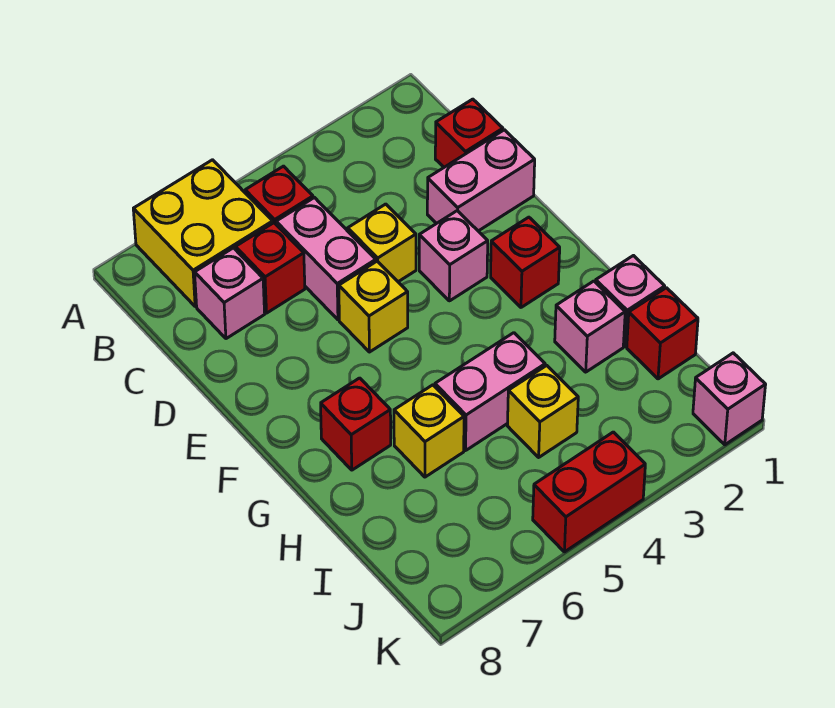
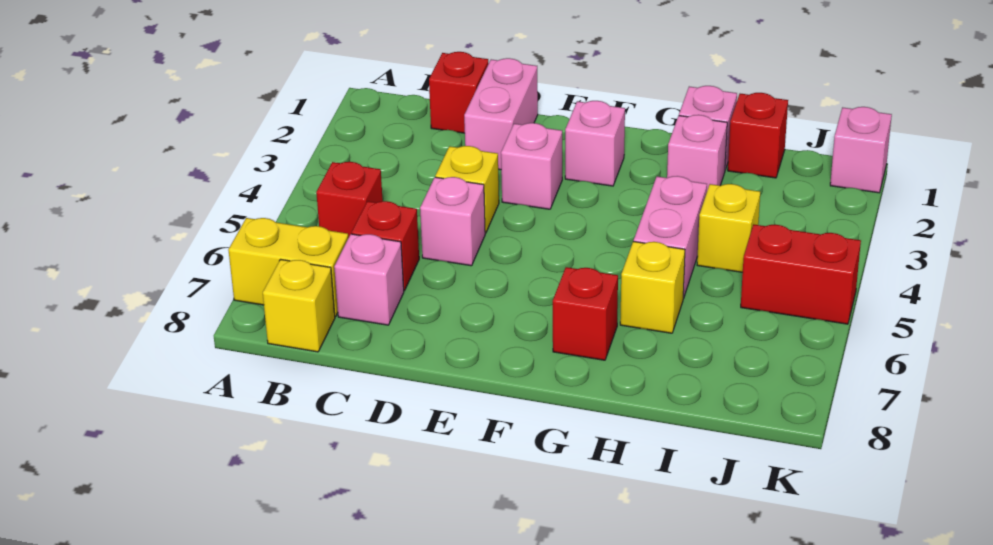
yellow brick A6:B7 level 1 -> yellow brick A7:B7 level 1
pink brick C5:D5 level 1 -> pink brick D5 level 1
yellow brick E5 level 1 -> yellow brick B8 level 1
red brick F2 level 1 -> pink brick F2 level 1
red brick K4:K5 level 1 -> red brick J5:K5 level 1

